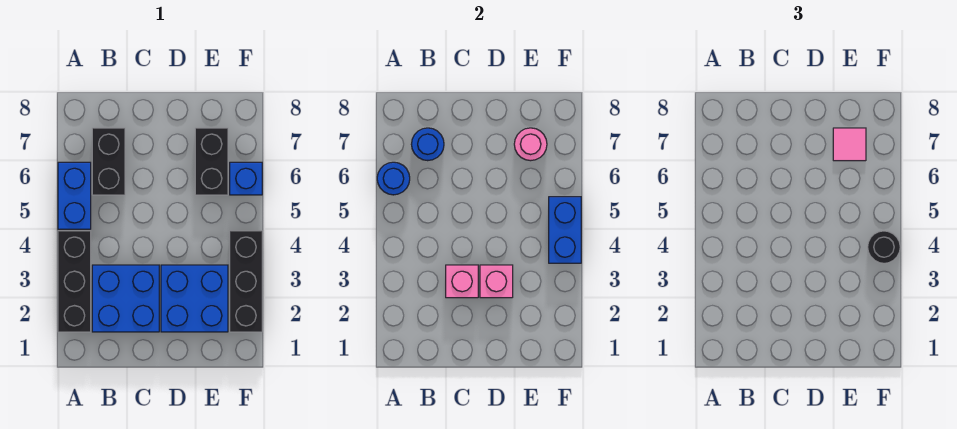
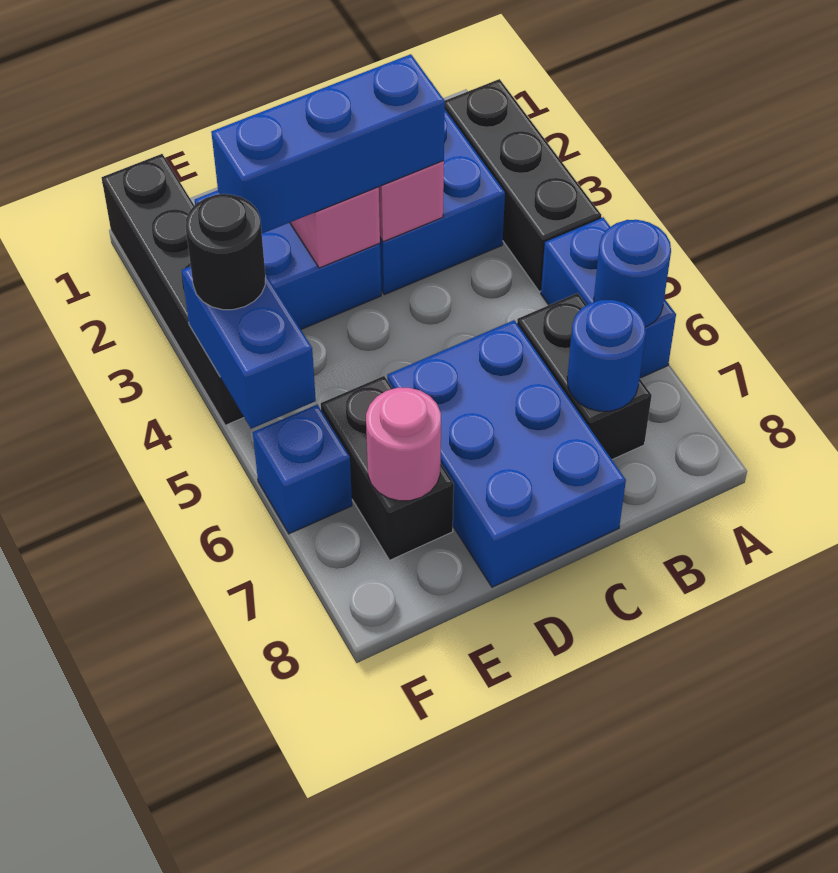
none -> blue brick C3:E3 level 3
none -> blue brick C6:D8 level 1
pink tile E7 level 3 -> none
black brick F2:F4 level 1 -> black brick F1:F4 level 1

